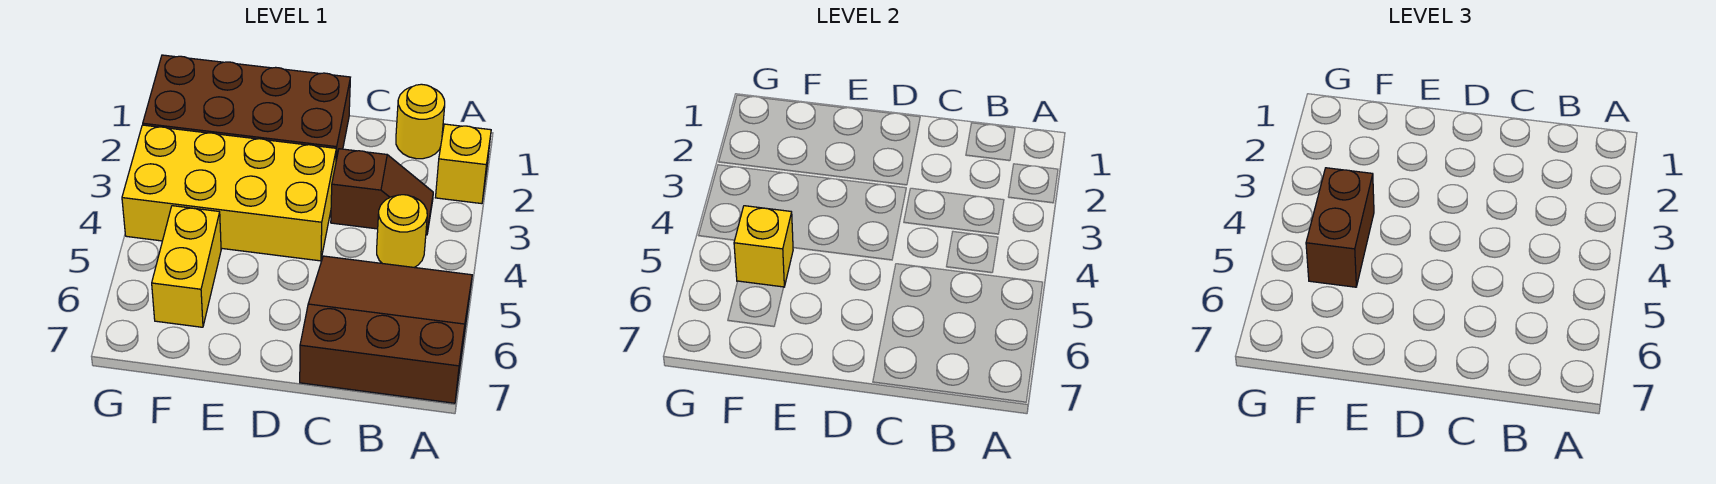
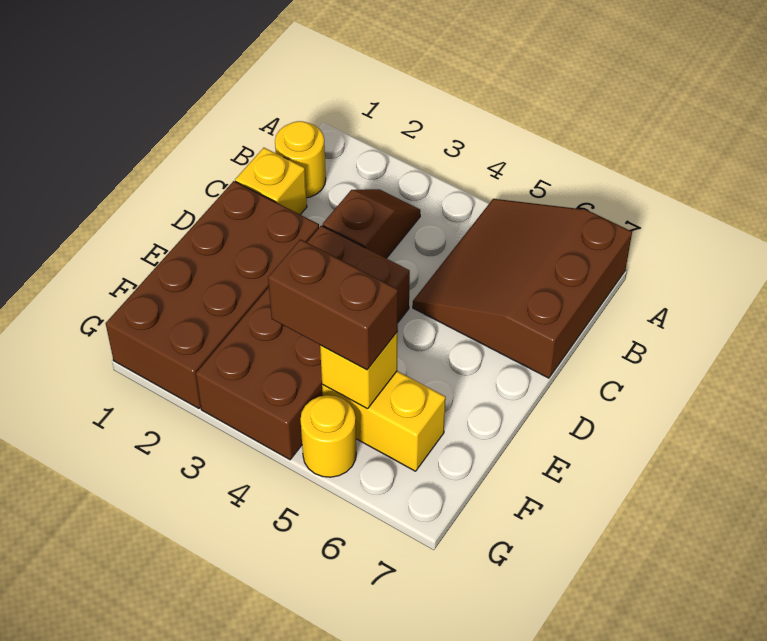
yellow brick A2 level 1 -> yellow brick C1 level 1
yellow round brick B4 level 1 -> yellow round brick G5 level 1
yellow brick D3:G4 level 1 -> brown brick D3:G4 level 1

